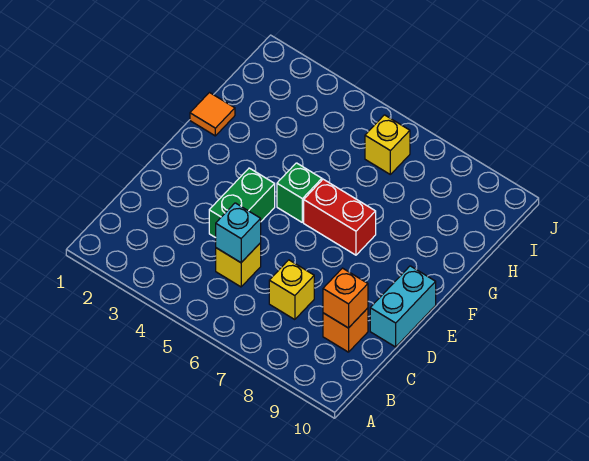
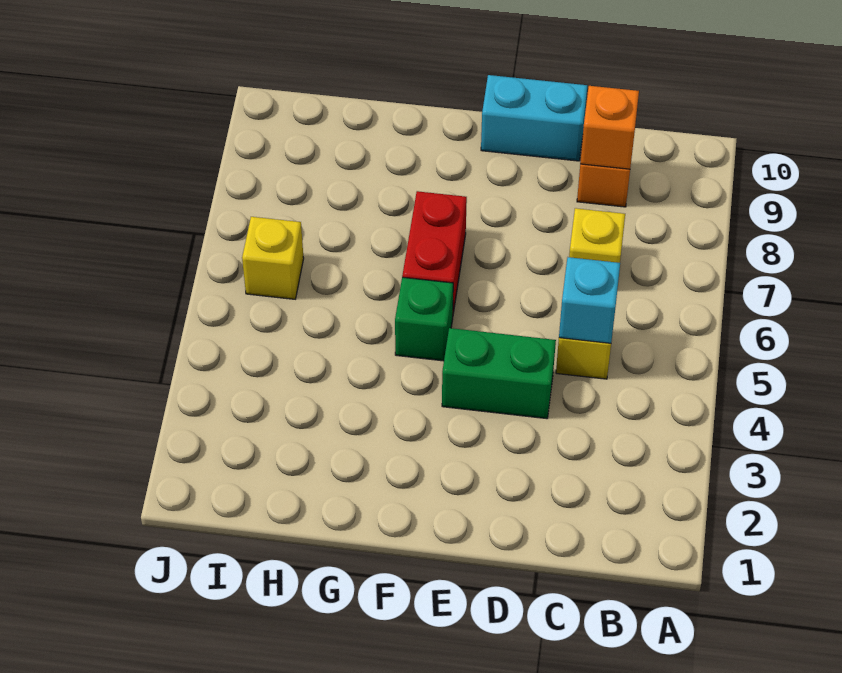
orange tile G1 level 1 -> none

